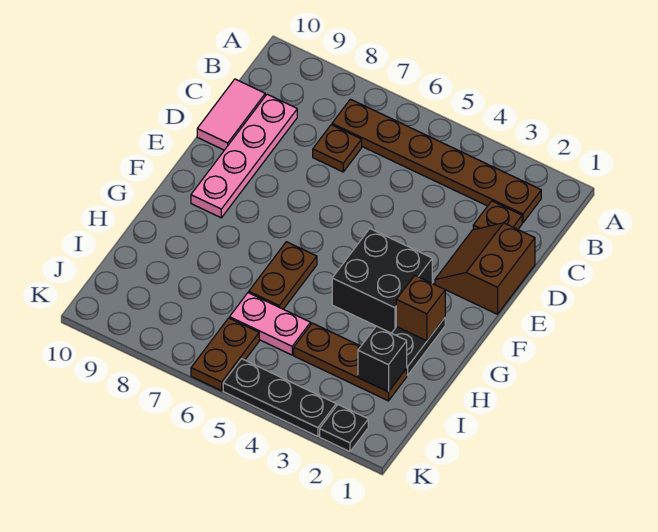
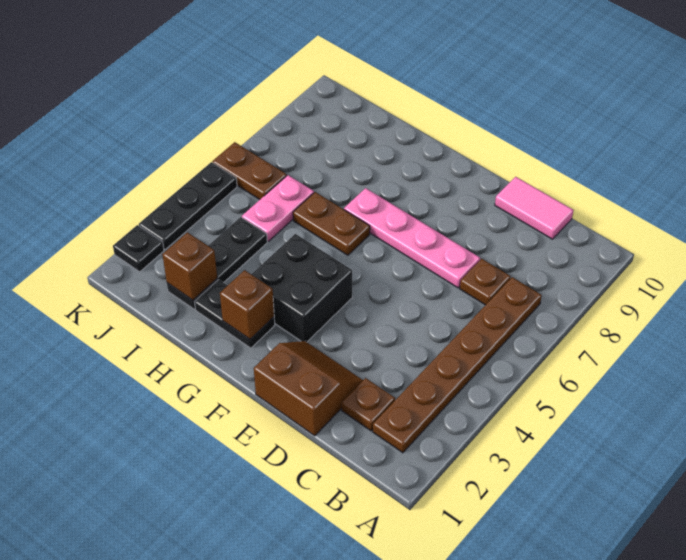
pink plate C9:F9 level 1 -> pink plate D7:G7 level 1
brown plate I2:I4 level 1 -> black plate I2:I4 level 1
black brick I2 level 2 -> brown brick I2 level 2

